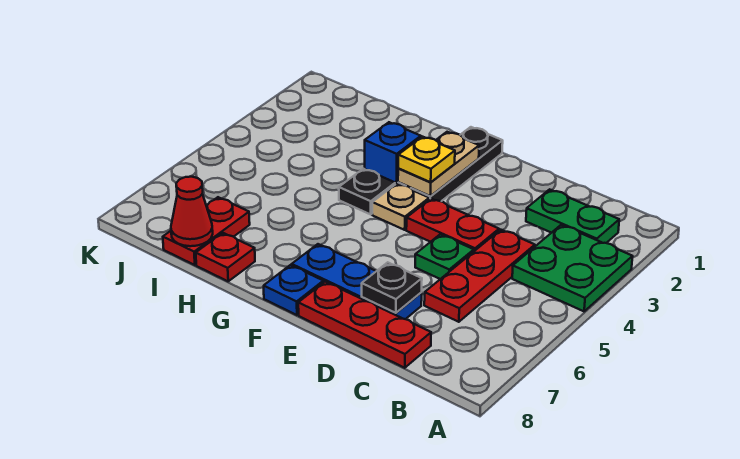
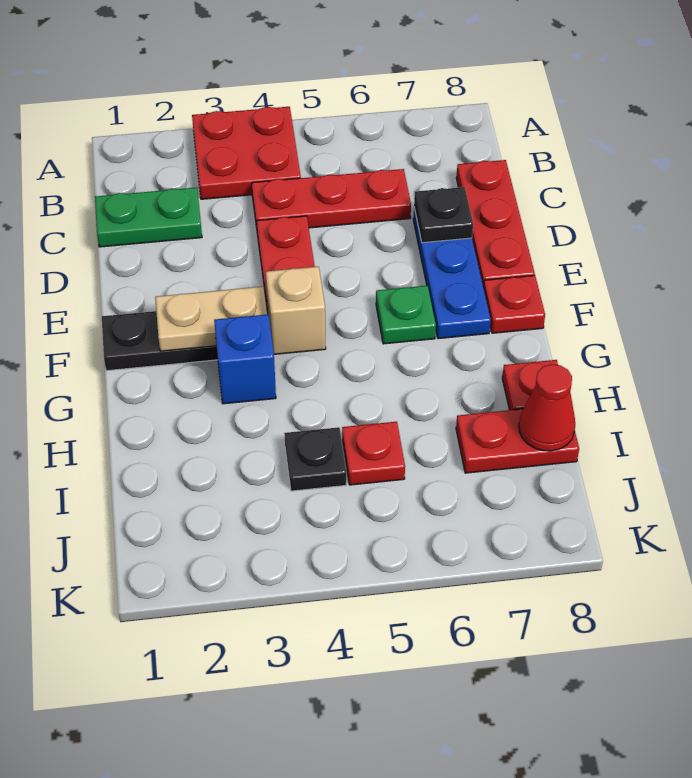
green plate A3:B4 level 1 -> red plate A3:B4 level 1
green plate B2:C2 level 1 -> green plate C1:C2 level 1
green plate D5 level 1 -> green plate F6 level 1
yellow plate F3 level 3 -> none
tan plate F4 level 1 -> tan brick F4 level 1
blue plate F8 level 1 -> red plate F8 level 1
black plate G4 level 1 -> black plate I4 level 1
none -> red plate I5 level 1

